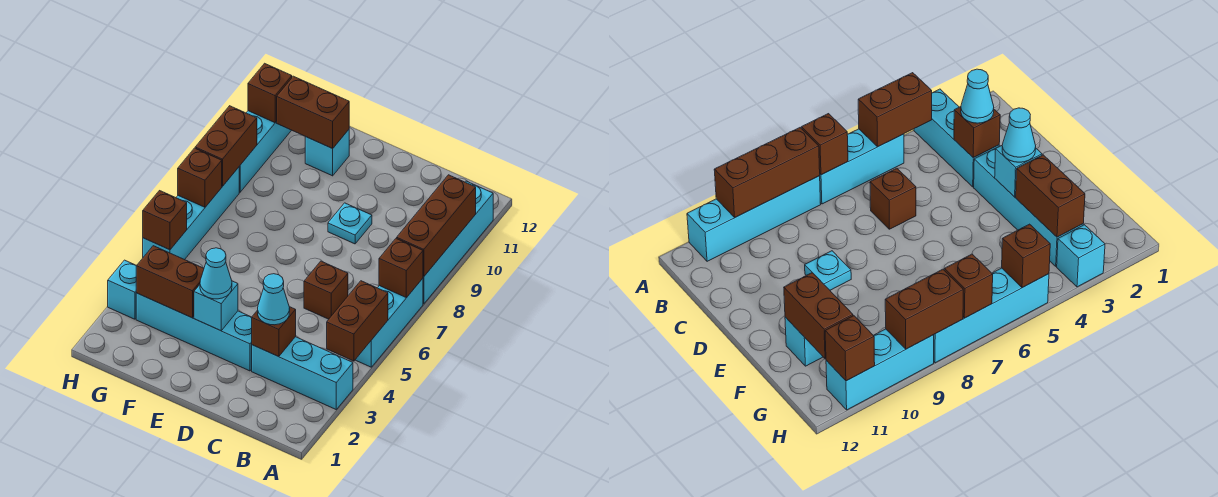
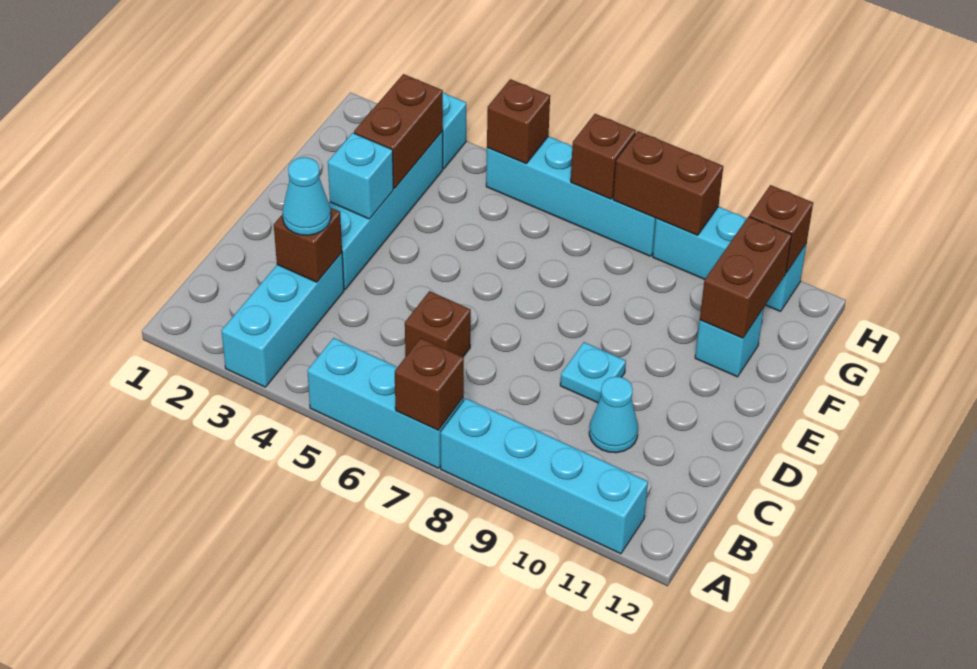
brown brick A4:A5 level 2 -> none
brown brick A8:A10 level 2 -> none
cyan cone E3 level 3 -> cyan cone C10 level 1

